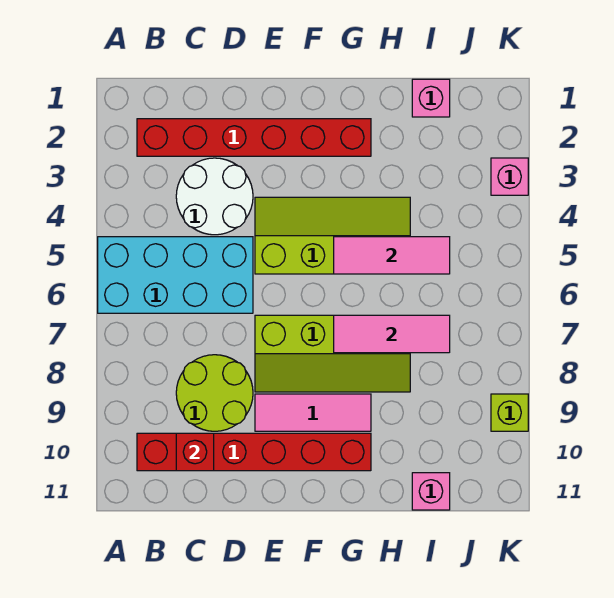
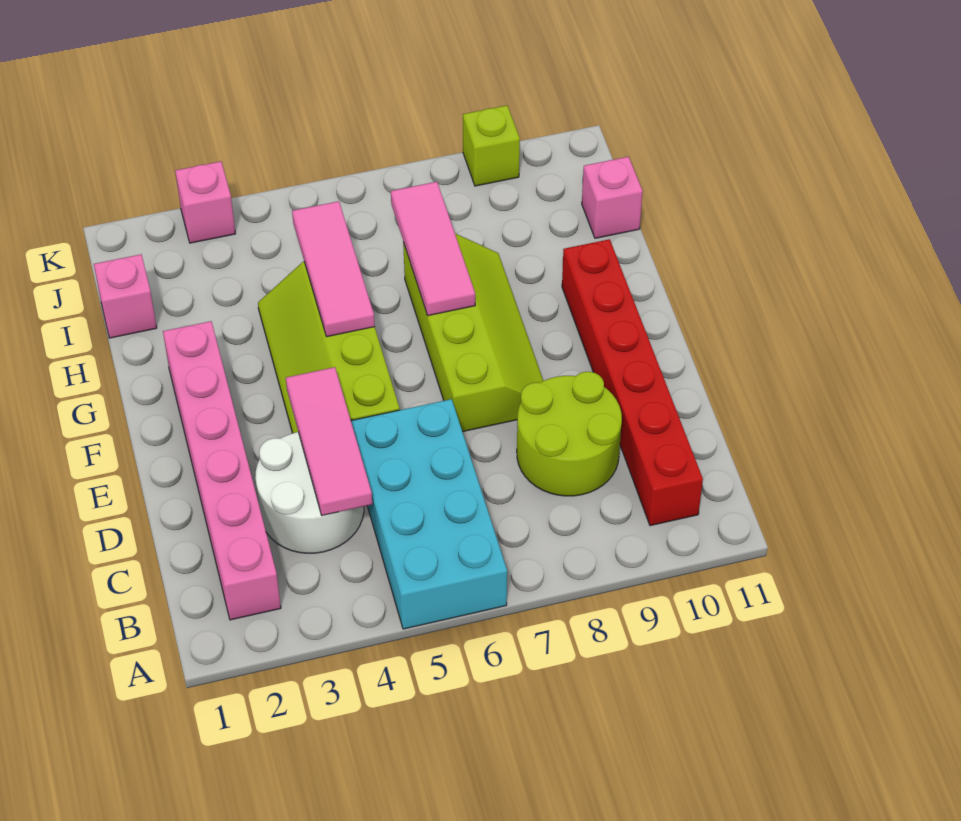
red brick B2:G2 level 1 -> pink brick B2:G2 level 1
red brick C10 level 2 -> none
pink tile E9:G9 level 1 -> pink tile C4:E4 level 2

